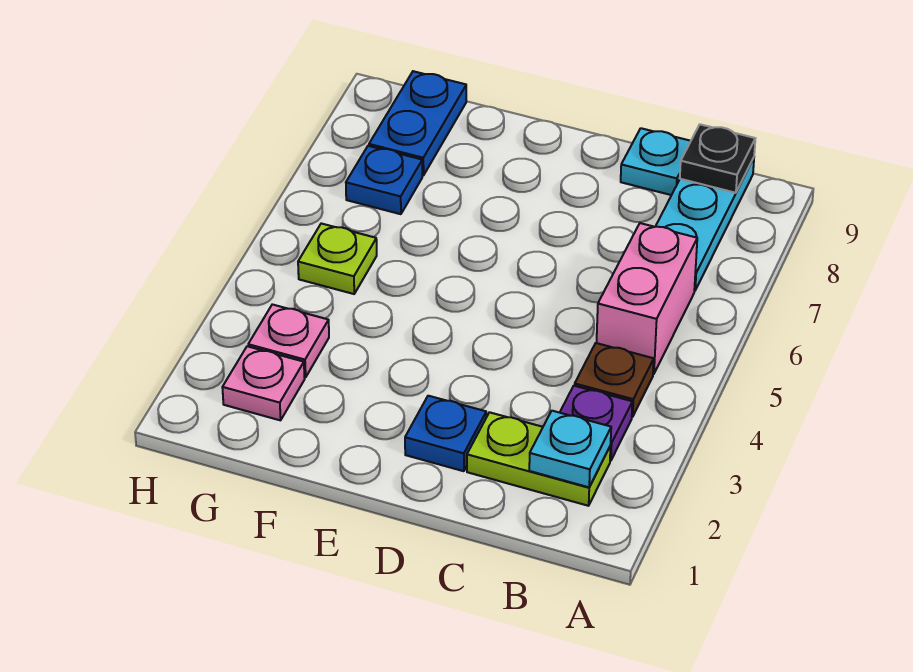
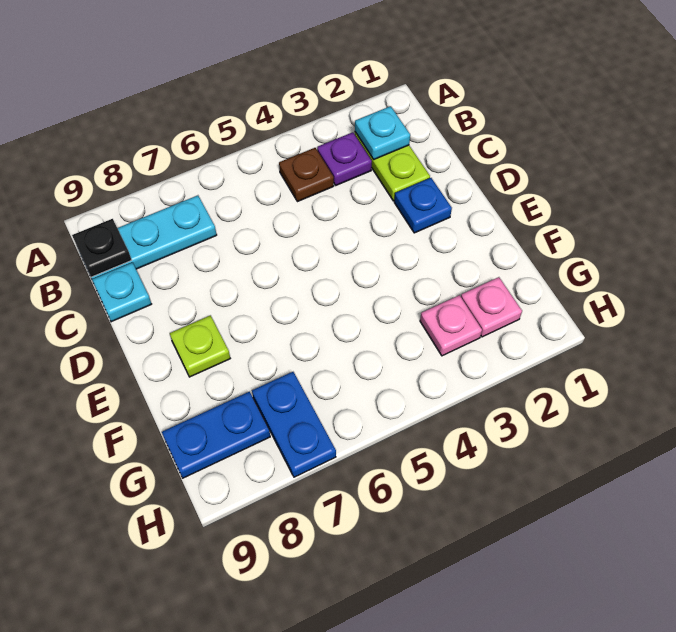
pink brick B5:B6 level 1 -> none
lime plate G5 level 1 -> lime plate E8 level 1
blue plate G7 level 1 -> blue plate G7:H7 level 1

